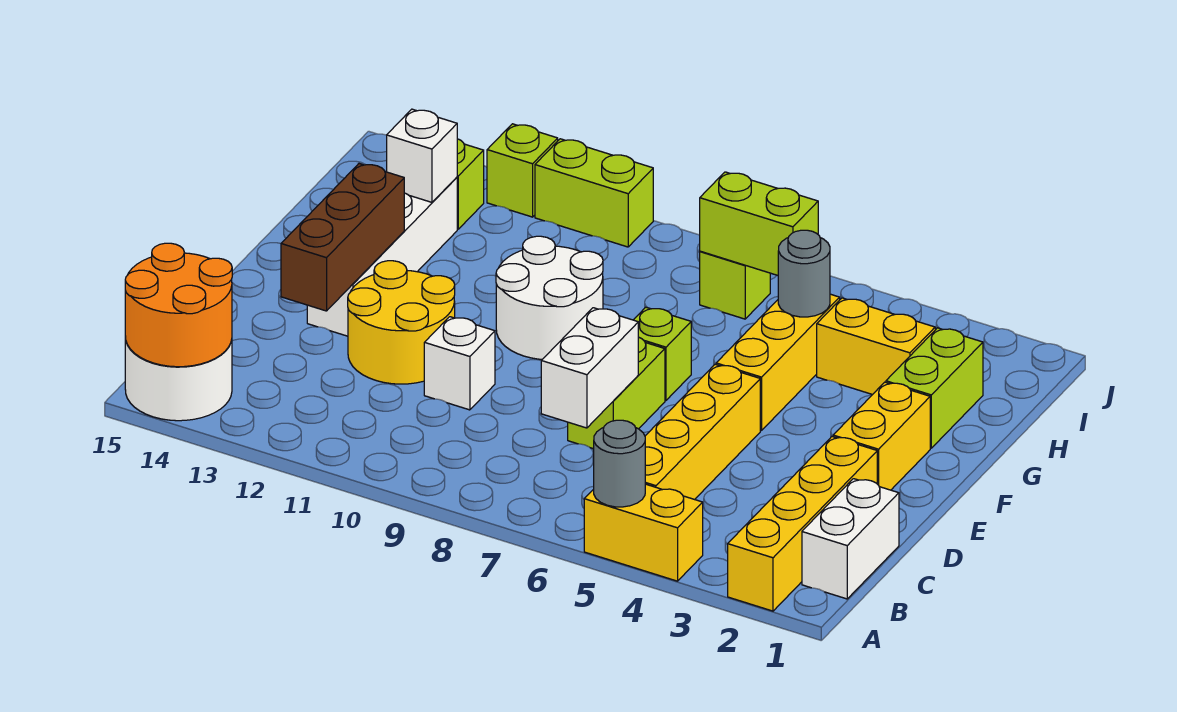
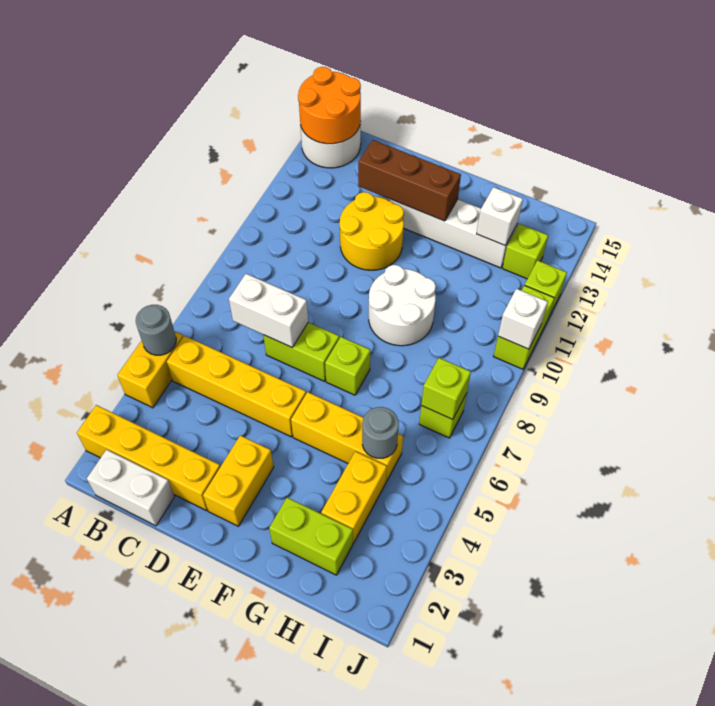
white brick D10 level 1 -> white brick J10 level 2
yellow brick E2:F2 level 1 -> yellow brick E2:E3 level 1
lime brick I6:I7 level 2 -> lime brick I7 level 2

